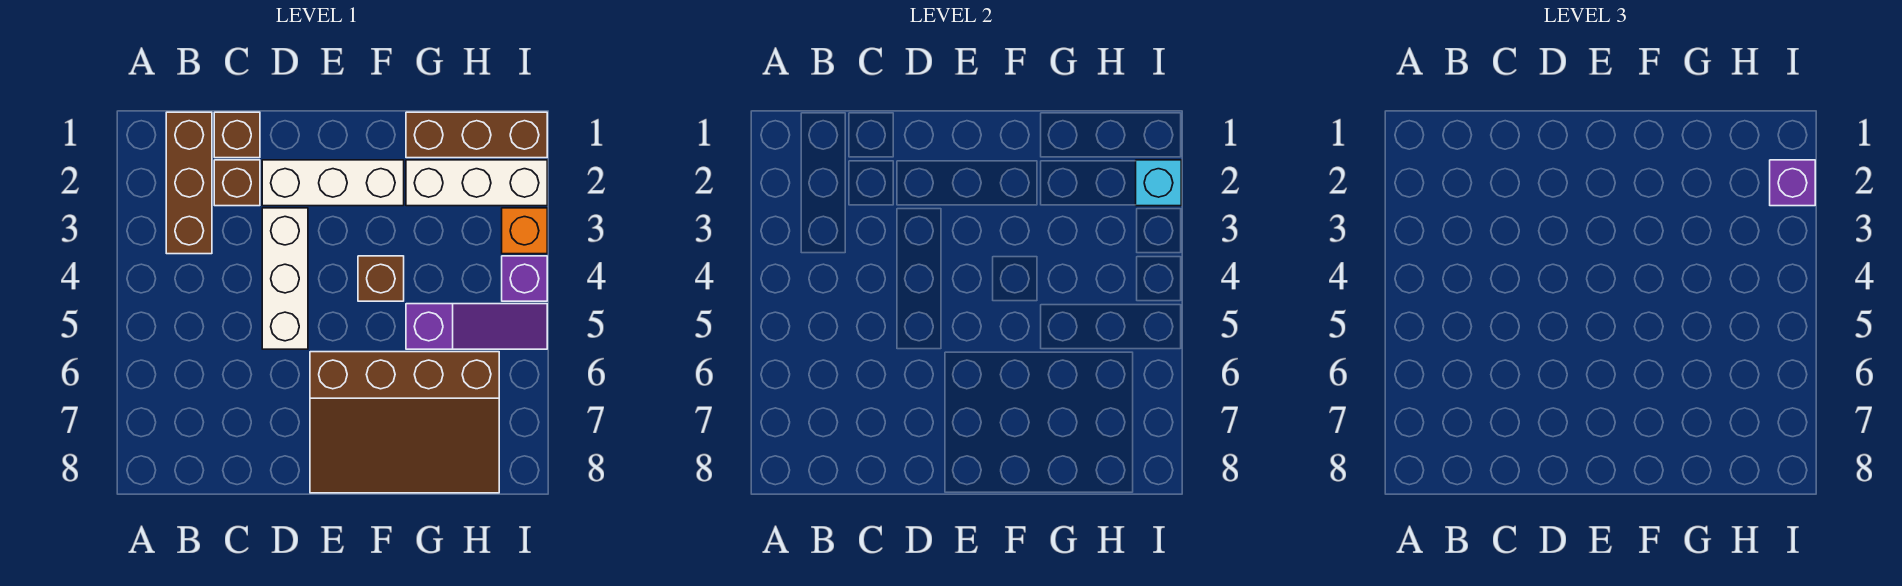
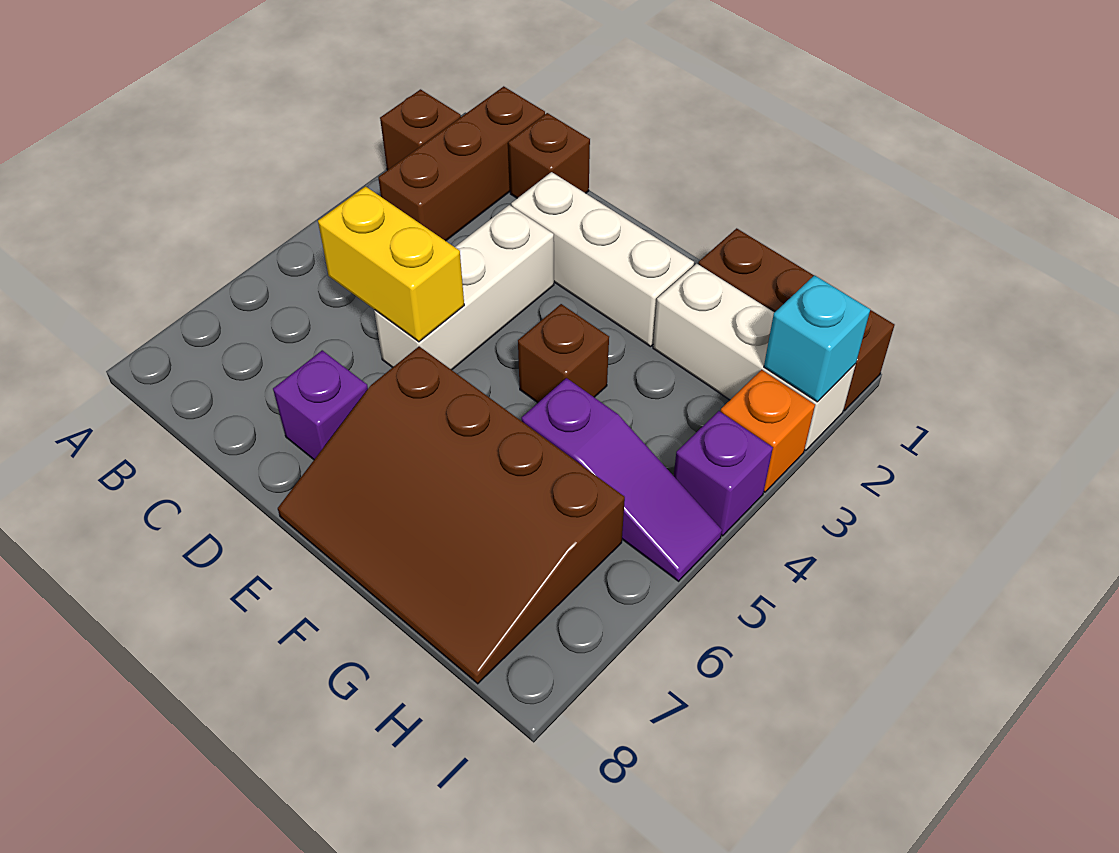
brown brick C2 level 1 -> brown brick A2 level 1
none -> yellow brick C5:D5 level 2
purple brick I2 level 3 -> purple brick D7 level 1

